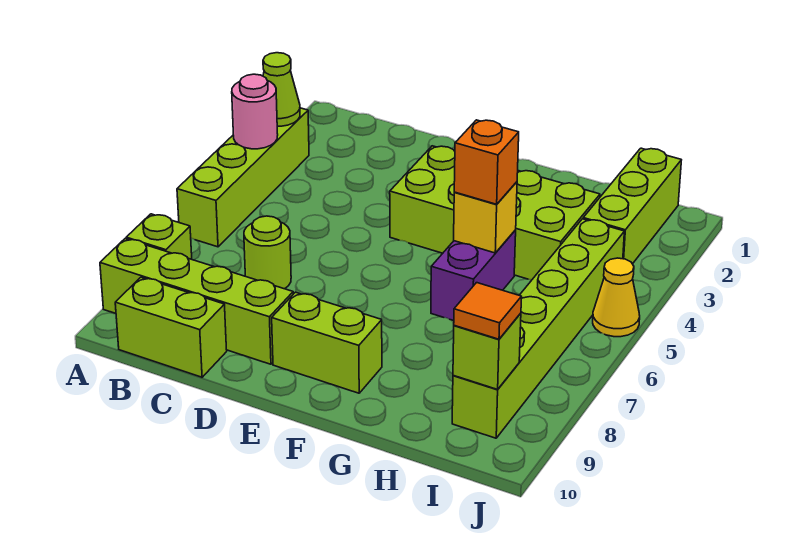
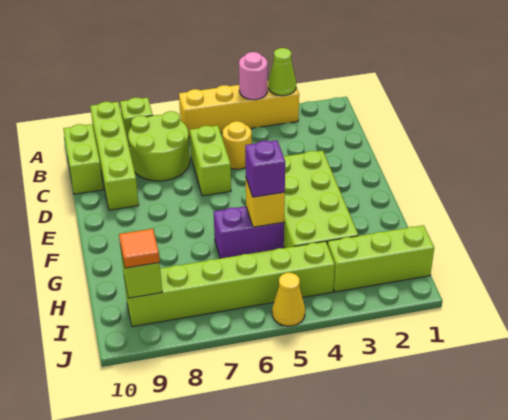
lime brick A3:A6 level 1 -> yellow brick A3:A6 level 1
none -> yellow round brick C5 level 1
lime round brick C7 level 1 -> lime round brick B7:C8 level 1
lime brick E9:F9 level 1 -> lime brick C6:D6 level 1
orange brick G5 level 3 -> purple brick G5 level 3

